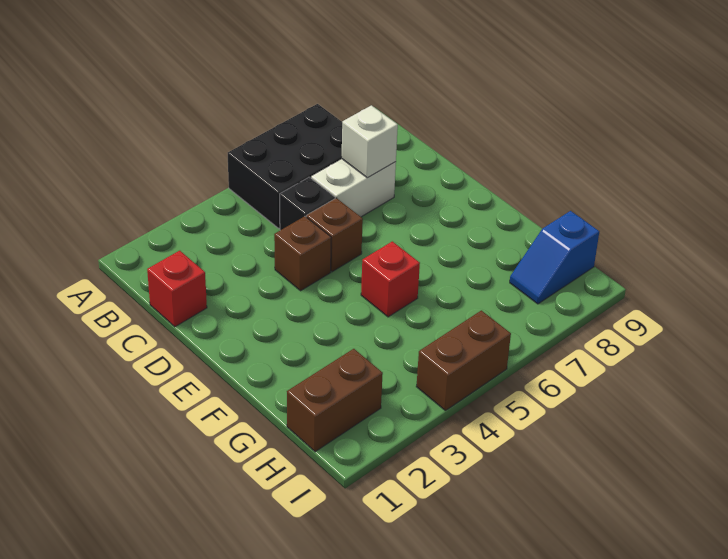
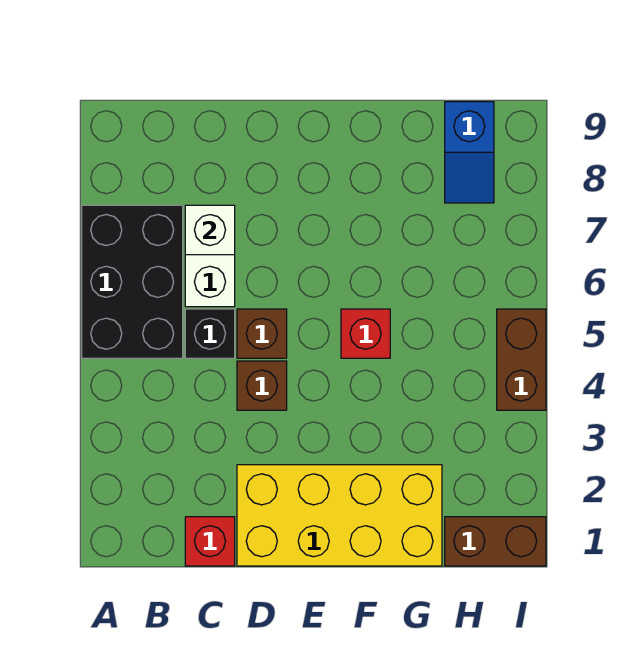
none -> yellow brick D1:G2 level 1
brown brick H1:H2 level 1 -> brown brick H1:I1 level 1

